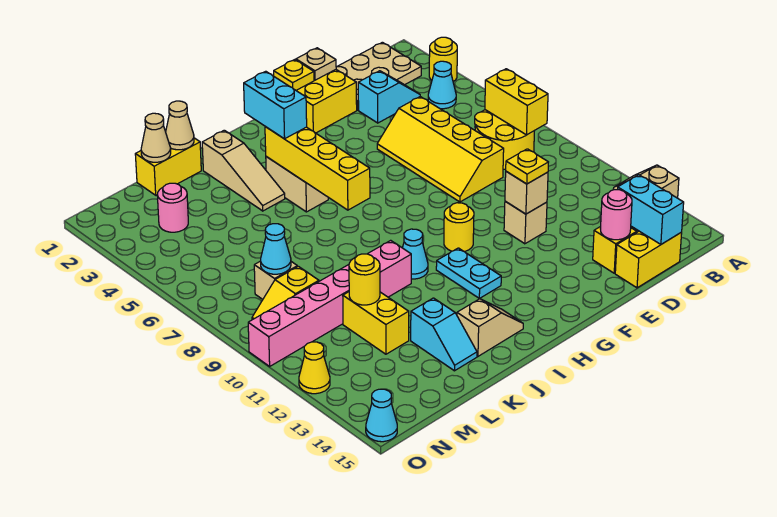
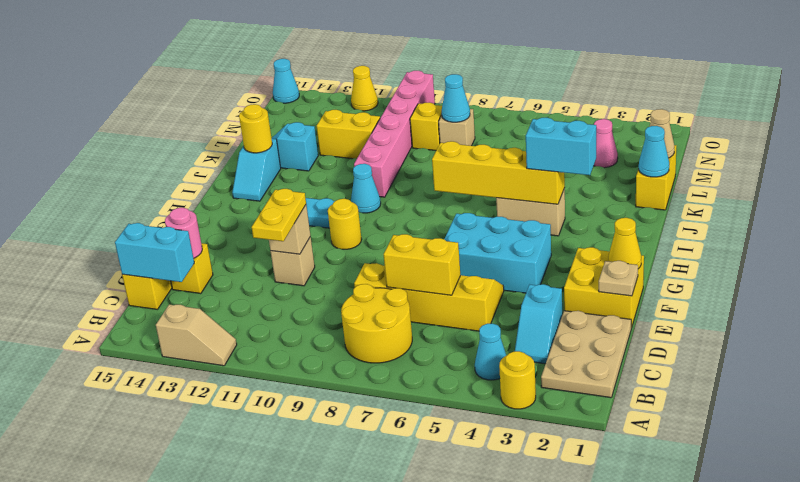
yellow brick B7:B8 level 2 -> yellow brick D6:D7 level 2
yellow plate E11 level 3 -> yellow plate D11:E11 level 3
yellow plate F1 level 2 -> yellow cone F1 level 2
none -> cyan brick F4:G6 level 1
tan slope I14:J14 level 1 top J -> cyan slope I14:J14 level 1 top J
tan slope J2:J4 level 1 top 2 -> none
tan cone K1 level 2 -> cyan cone K1 level 2
yellow round brick L11 level 2 -> yellow round brick J14 level 2
pink round brick M3 level 1 -> pink cone M3 level 1

